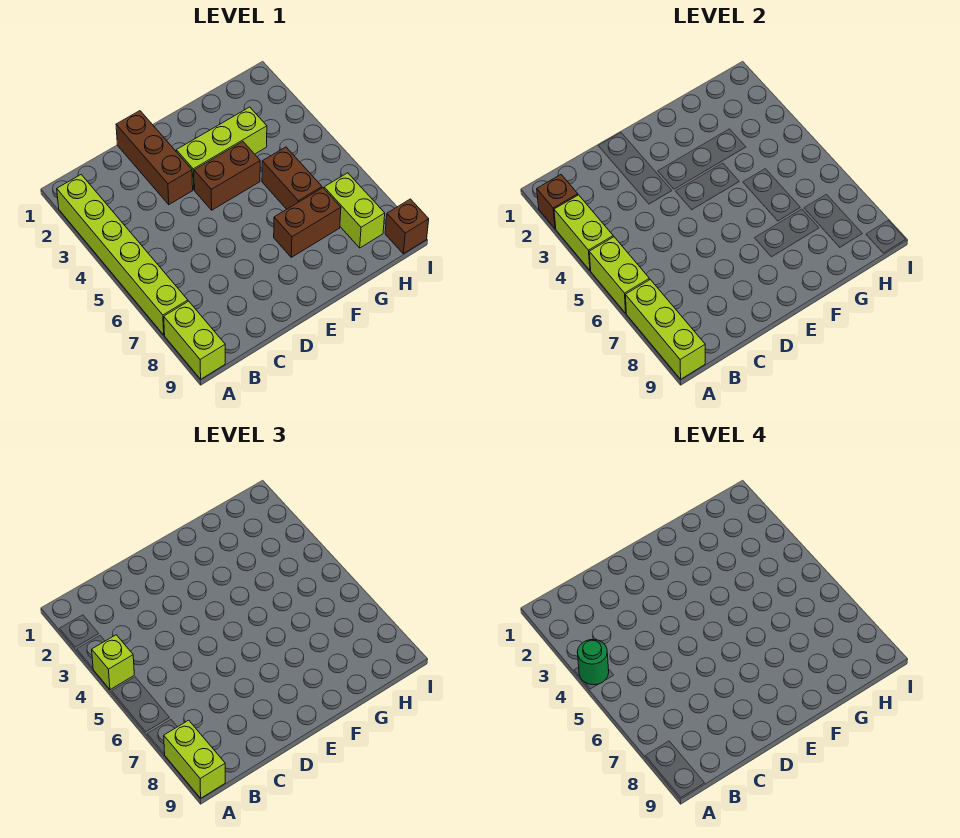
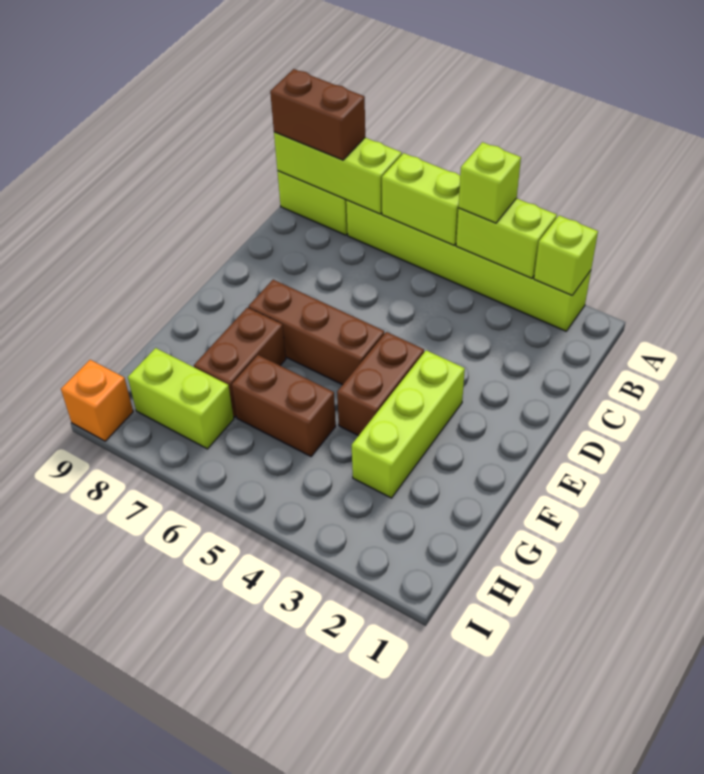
brown brick A2 level 2 -> lime brick A2 level 2
green round brick A4 level 4 -> none
lime brick A8:A9 level 3 -> brown brick A8:A9 level 3
brown brick D1:D3 level 1 -> brown brick E5:E7 level 1
brown brick I9 level 1 -> orange brick I9 level 1

